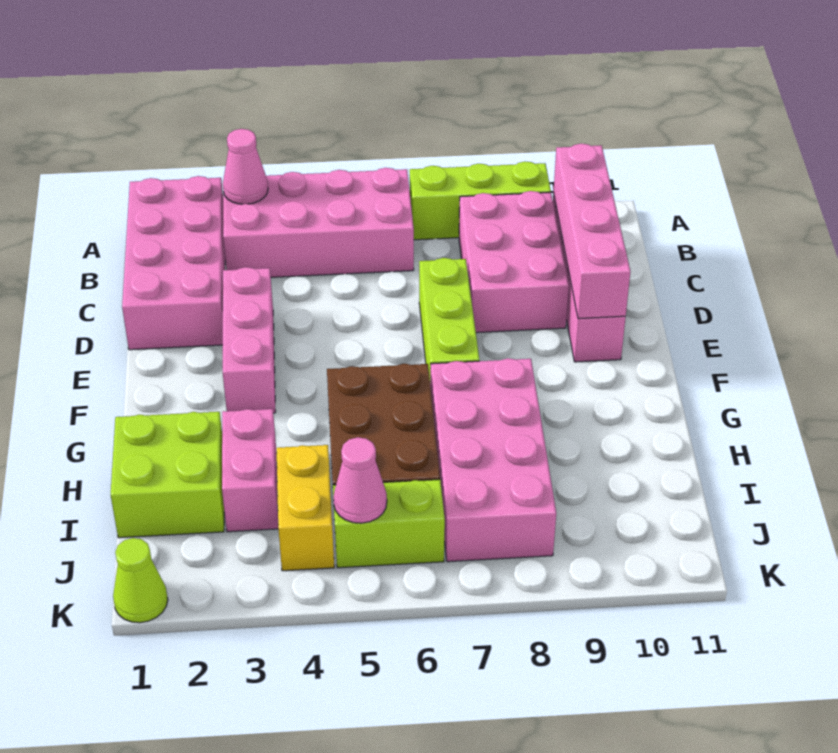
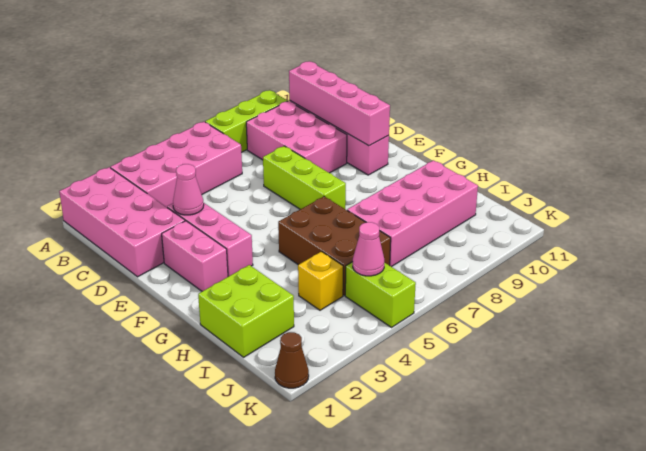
pink cone A3 level 2 -> pink cone D3 level 2
pink brick G7:J8 level 1 -> pink brick H7:I10 level 1
pink brick H3:I3 level 1 -> pink brick E2:F2 level 1
yellow brick I4:J4 level 1 -> yellow brick I4 level 1
lime brick J5:J6 level 1 -> lime brick J5:K5 level 1
lime cone K1 level 1 -> brown cone K1 level 1

